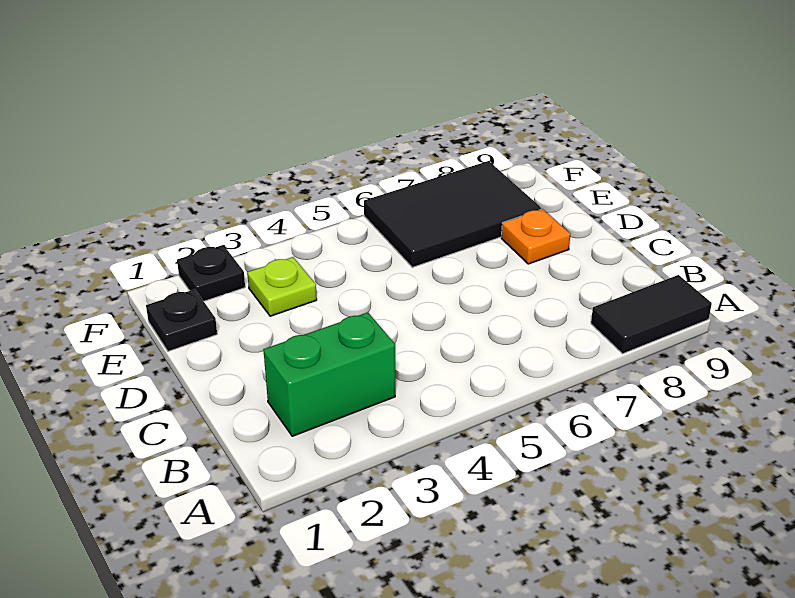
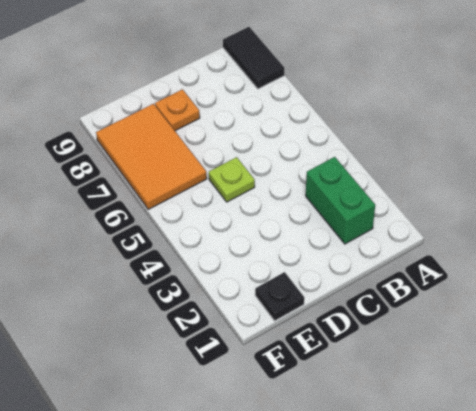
lime plate E3 level 1 -> lime plate D5 level 1
black tile E6:F8 level 1 -> orange tile E6:F8 level 1
black plate F2 level 1 -> none

